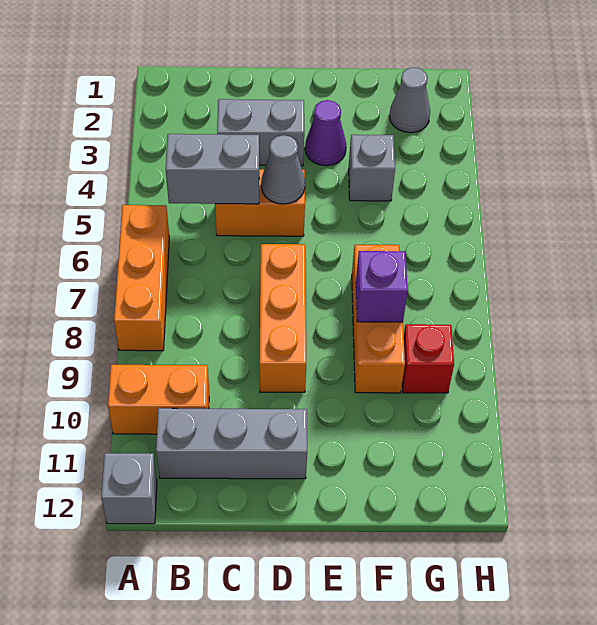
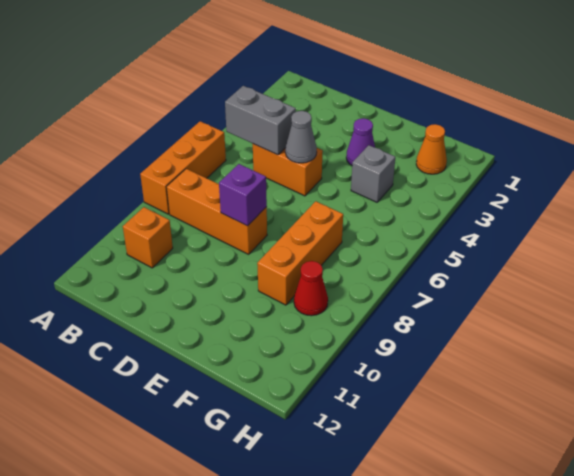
orange brick A10:B10 level 1 -> orange brick B10 level 1
grey brick A12 level 1 -> none
grey brick B11:D11 level 1 -> none
grey brick C3:D3 level 1 -> none
orange brick D7:D9 level 1 -> orange brick B8:D8 level 1
purple brick F8 level 2 -> purple brick D8 level 2
grey cone G2 level 1 -> orange cone G2 level 1
red brick G9 level 1 -> red cone G9 level 1

